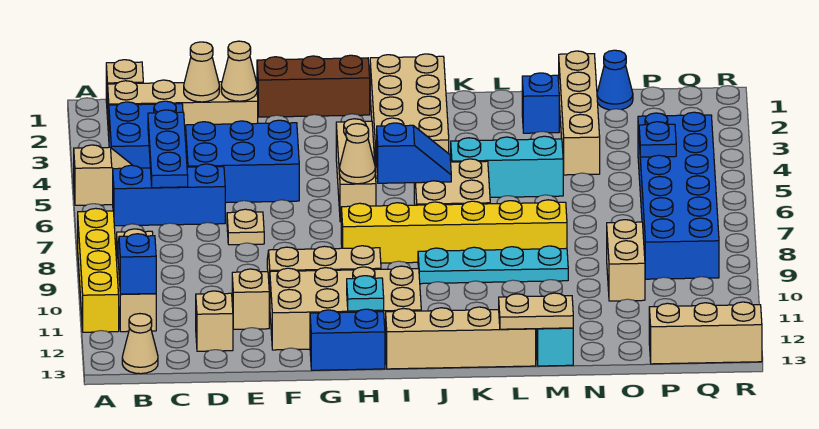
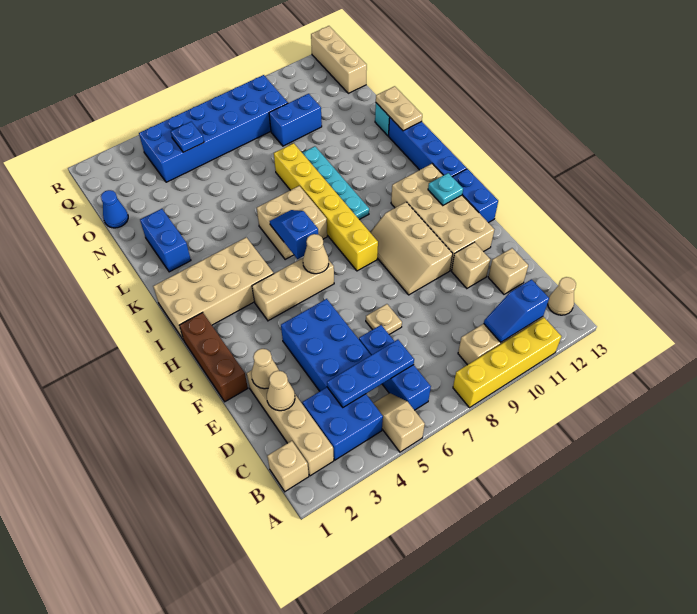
tan brick I13:L13 level 1 -> blue brick I13:L13 level 1
cyan brick K5:M5 level 1 -> none
blue brick M2 level 1 -> blue brick L2:M2 level 1
tan brick N1:N4 level 1 -> none
tan brick O9:O10 level 1 -> blue brick O9:O10 level 1

